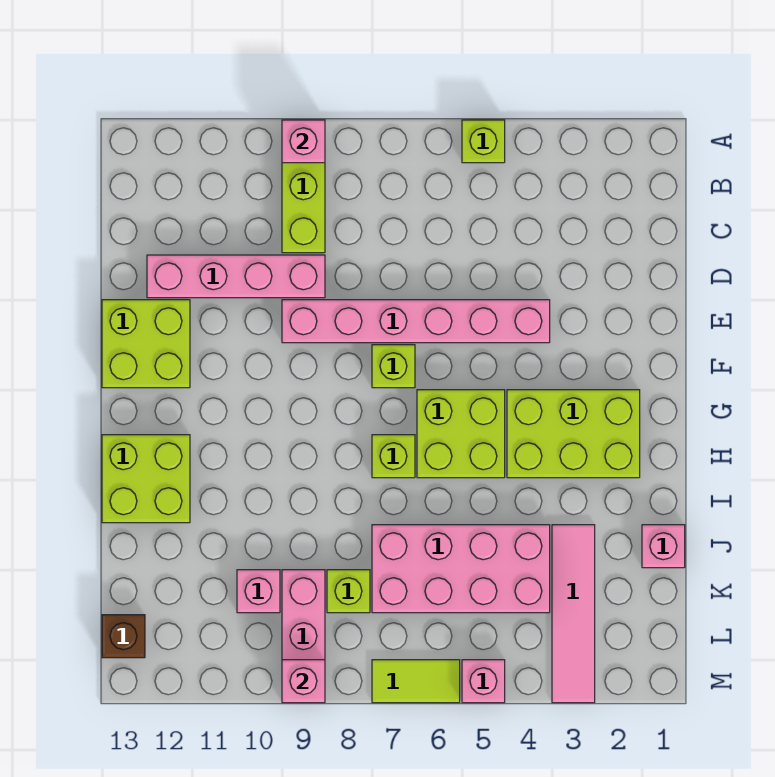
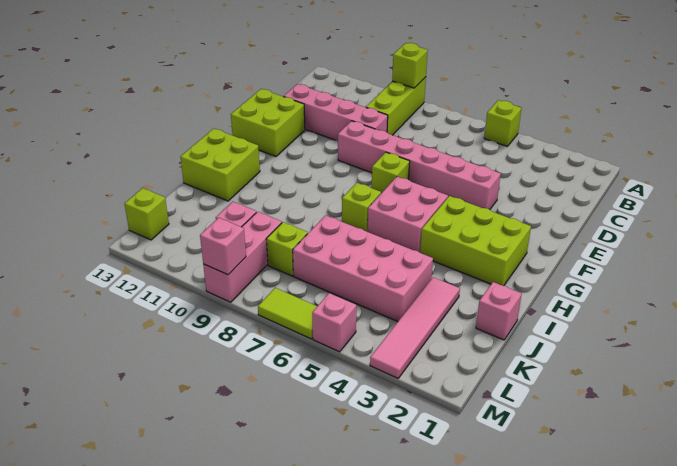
pink brick A9 level 2 -> lime brick A9 level 2
lime brick G5:H6 level 1 -> pink brick G5:H6 level 1
brown brick L13 level 1 -> lime brick L13 level 1

